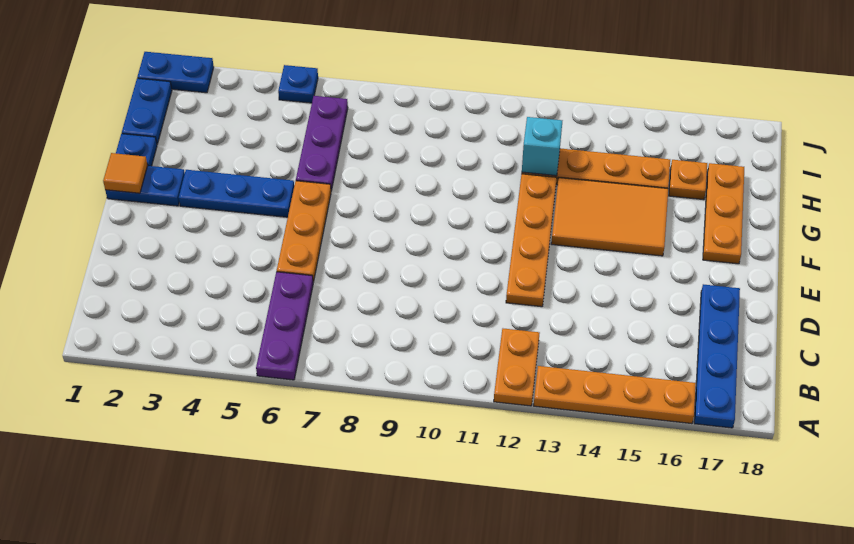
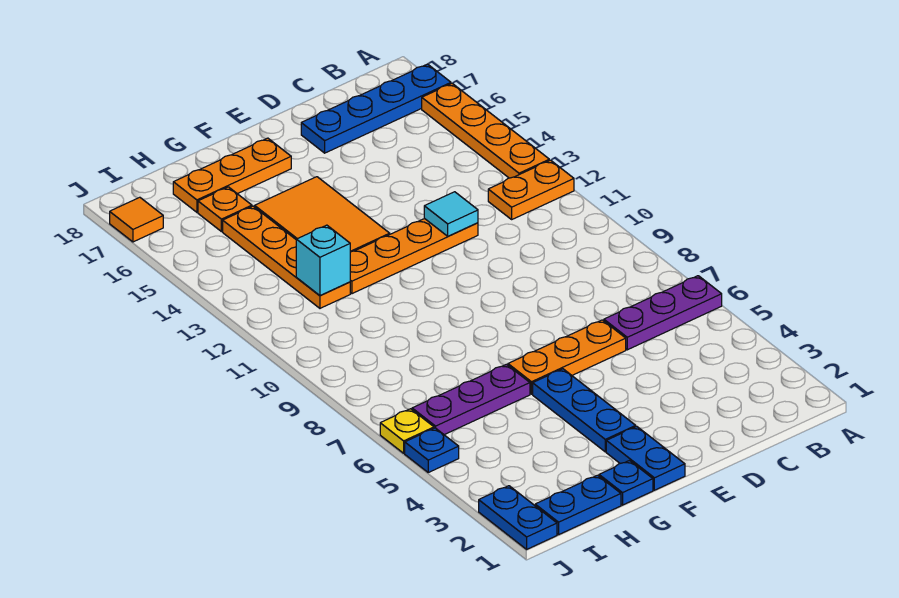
none -> cyan tile D12 level 2
orange tile F1 level 2 -> orange tile J17 level 1
none -> yellow plate J6 level 1

